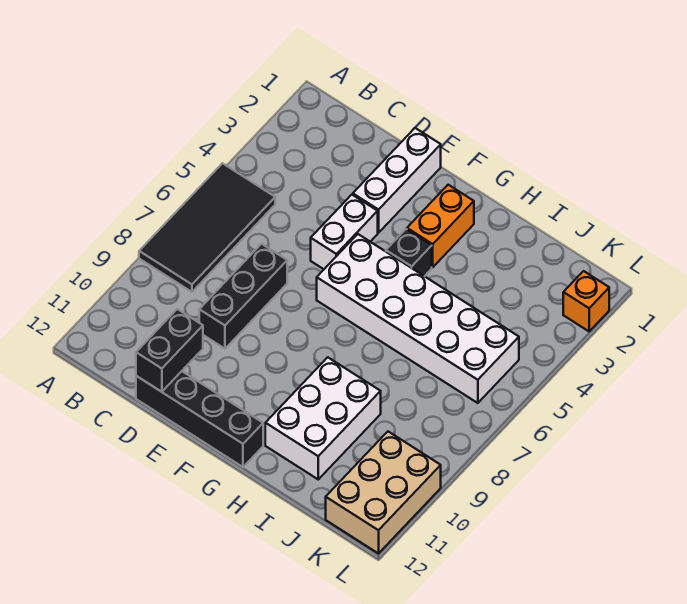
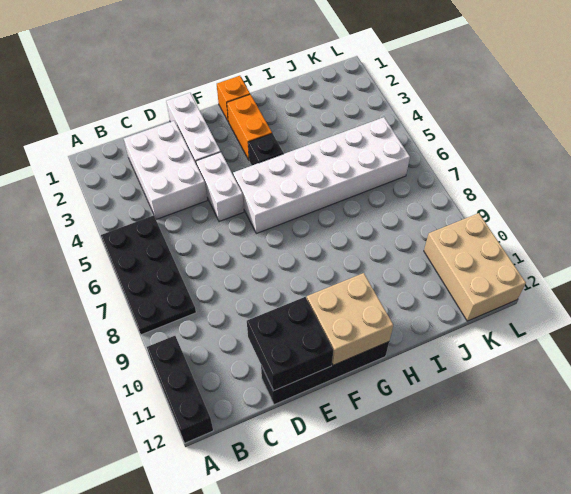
black tile A5:B8 level 1 -> black plate A5:B8 level 1
black brick D7:D9 level 1 -> black brick A10:A12 level 1
black brick D11:D12 level 2 -> black brick D11:E12 level 2
none -> tan brick F11:G12 level 2
white brick H9:I11 level 1 -> white brick C2:D4 level 1
orange brick L2 level 1 -> orange brick G1 level 1

